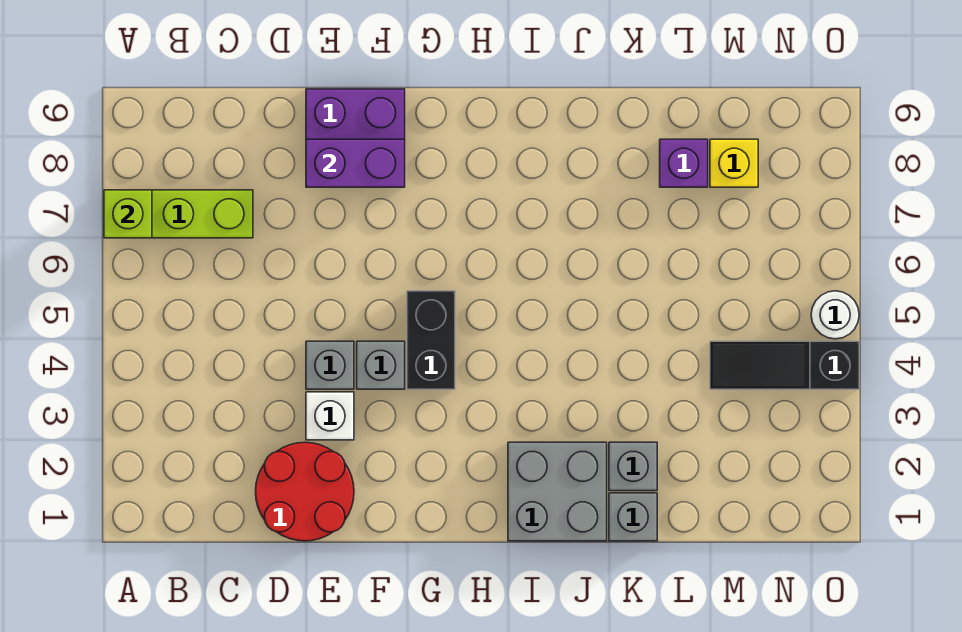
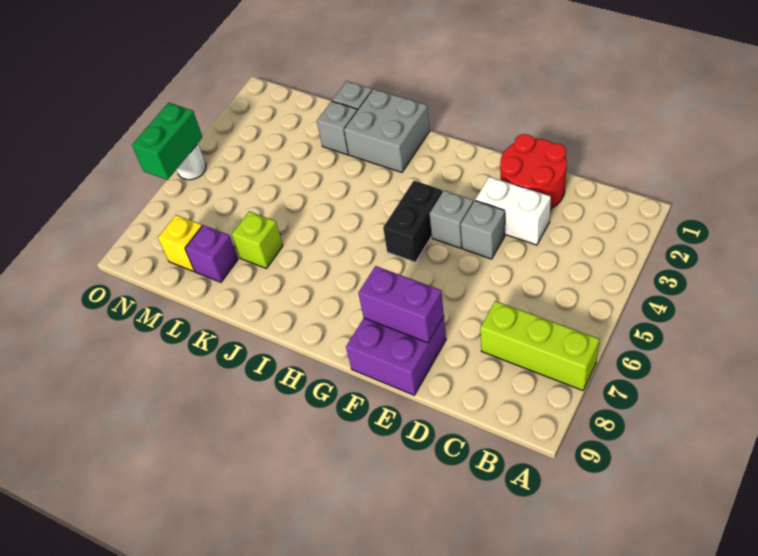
lime brick A7 level 2 -> lime brick K7 level 1
white brick E3 level 1 -> white brick D3:E3 level 1
black slope M4:O4 level 1 top O -> none
none -> green brick O5:O6 level 2

